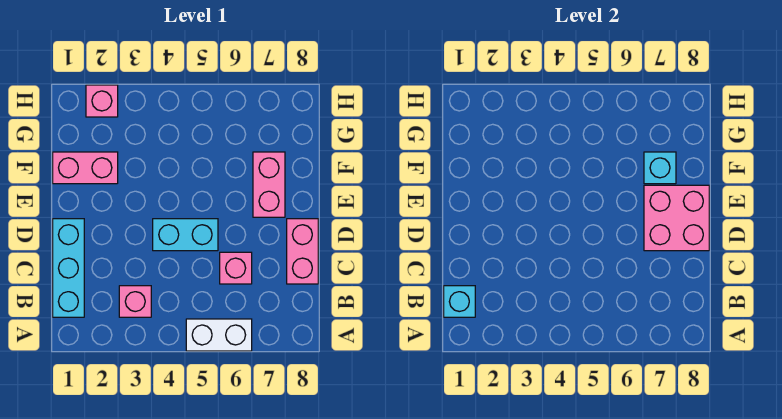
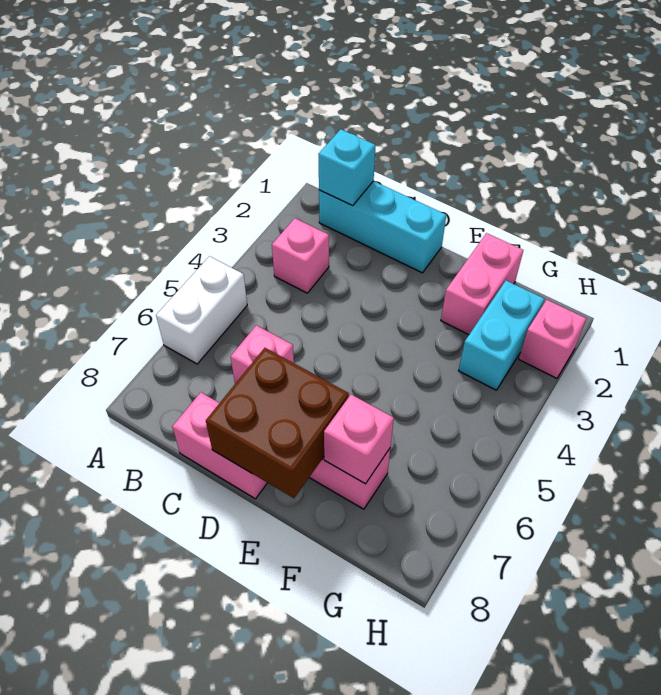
cyan brick D4:D5 level 1 -> cyan brick G2:G3 level 1
pink brick D7:E8 level 2 -> brown brick D7:E8 level 2
cyan brick F7 level 2 -> pink brick F7 level 2

